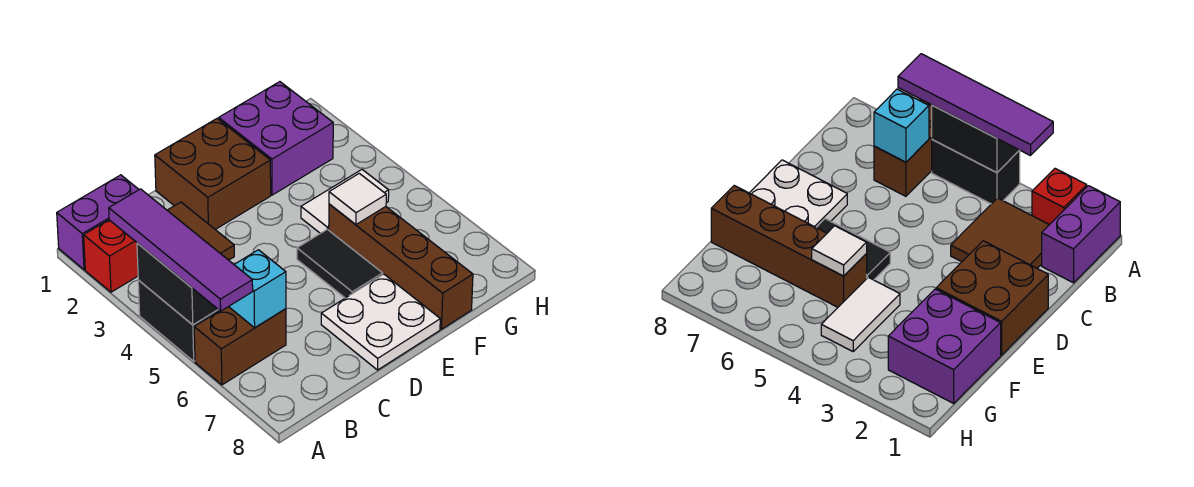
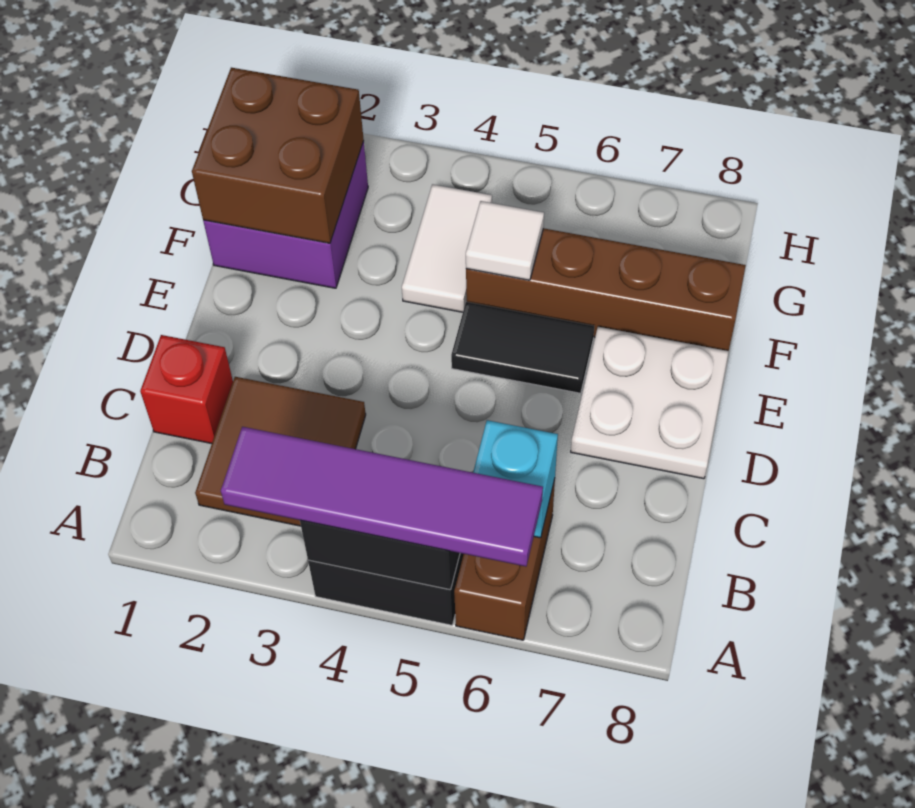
purple brick A1:B1 level 1 -> none
red brick A2 level 1 -> red brick C1 level 1
brown brick D1:E2 level 1 -> brown brick F1:G2 level 2

